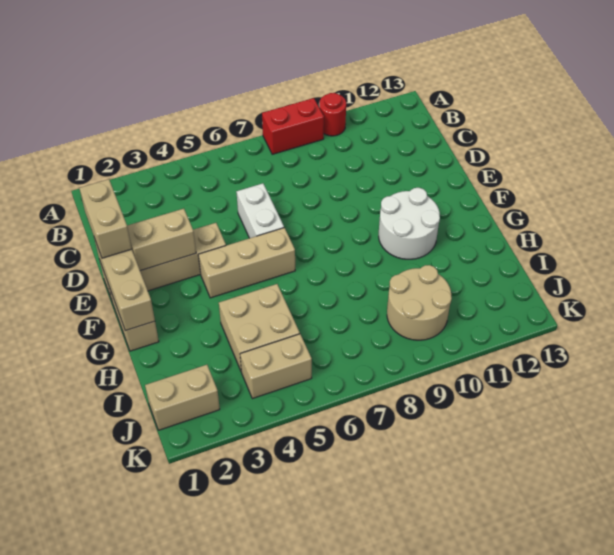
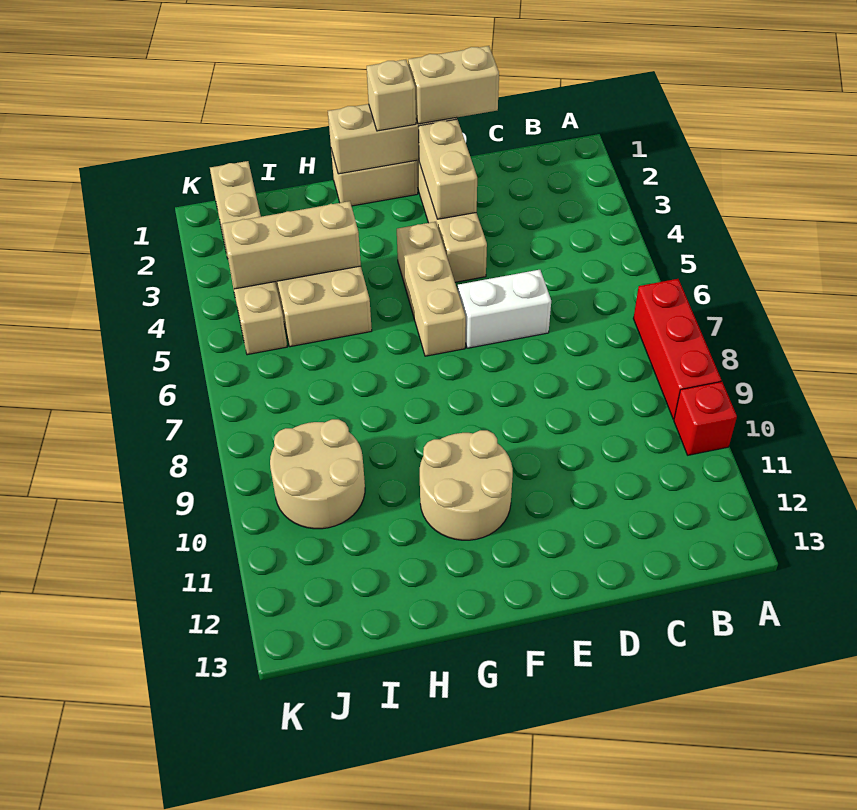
red brick A8:A9 level 1 -> red brick A7:A9 level 1
red round brick A10 level 1 -> red brick A10 level 1
none -> tan brick F1 level 3
white round brick F10:G11 level 1 -> tan round brick F10:G11 level 1
none -> tan brick H4:J4 level 2

